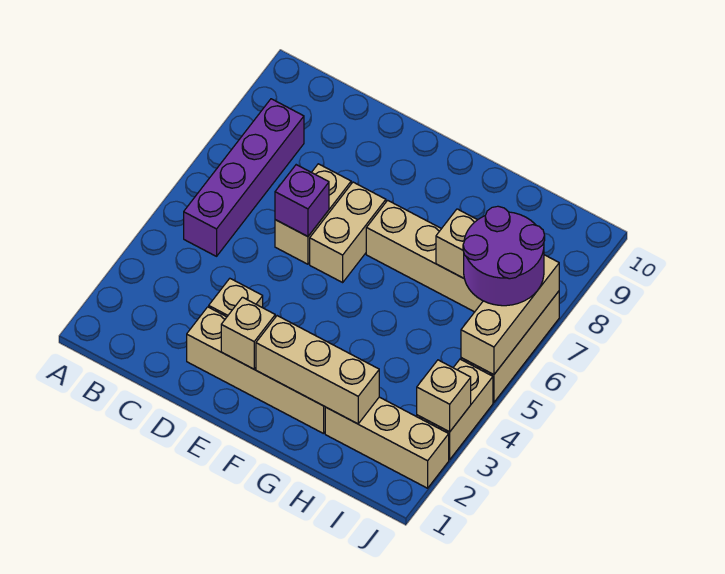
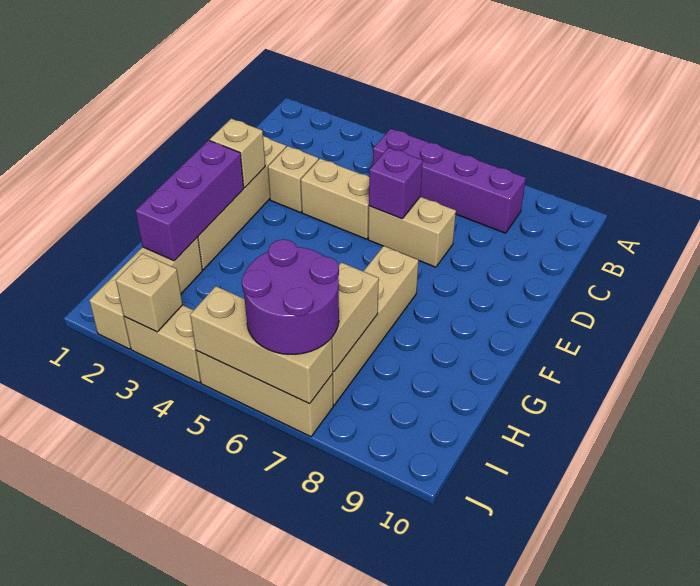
tan brick E6:E7 level 1 -> tan brick D4:D5 level 1
tan brick F2:H2 level 2 -> purple brick F2:H2 level 2

